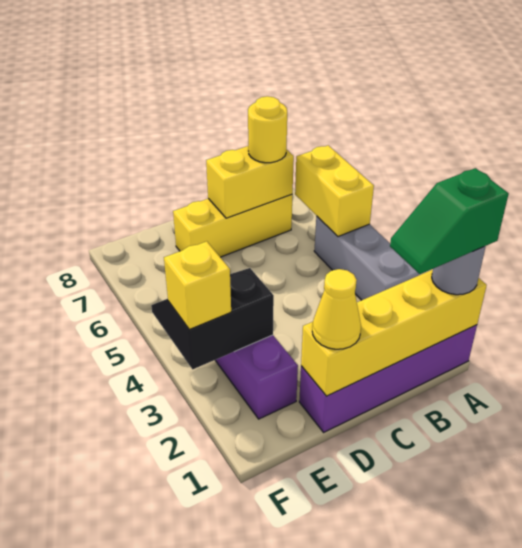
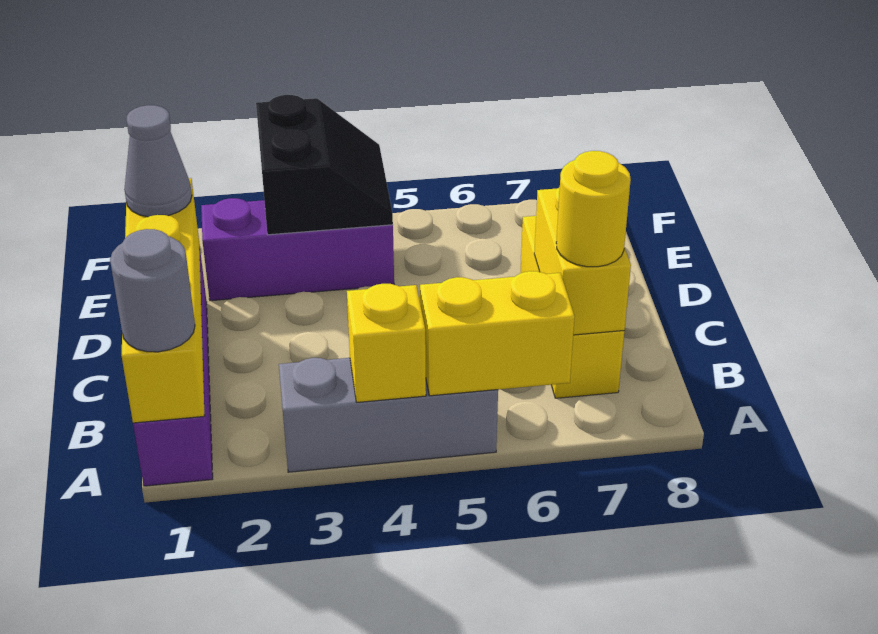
green slope A1:B1 level 4 top A -> none
yellow cone D1 level 3 -> grey cone D1 level 3
yellow brick F3 level 3 -> yellow brick A4 level 2

